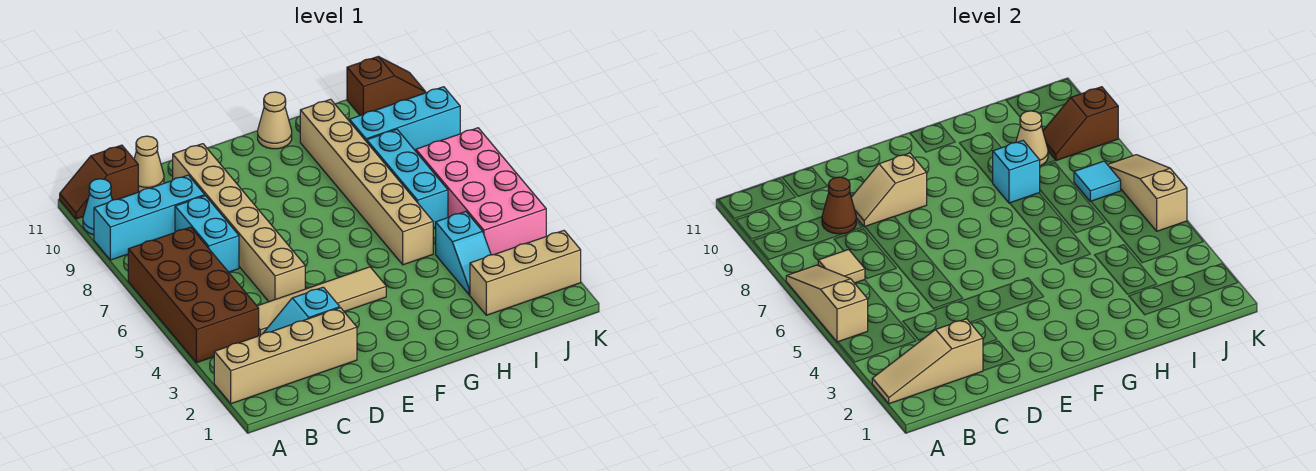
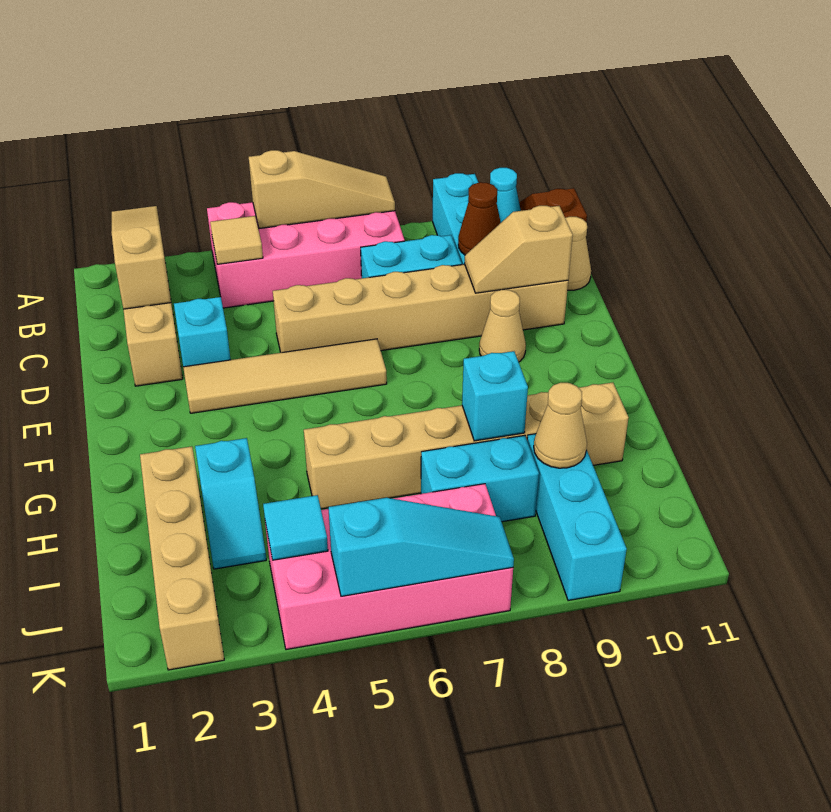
brown brick A4:B7 level 1 -> pink brick A4:B7 level 1
tan tile B7 level 2 -> tan tile B4 level 2
tan tile C4:F4 level 1 -> tan tile E3:E6 level 1
tan slope D9:E9 level 2 top E -> tan slope D9:D10 level 2 top 10
tan cone G11 level 1 -> tan cone E9 level 1
tan brick I2:K2 level 1 -> tan brick H2:K2 level 1
cyan slope I3:I4 level 1 top 4 -> cyan slope H3:I3 level 1 top H
cyan brick I6:I8 level 1 -> cyan brick I7:I8 level 1
cyan tile J7 level 2 -> cyan tile J4 level 2
brown slope J9:K9 level 2 top K -> none
brown slope J11:K11 level 1 top J -> none
tan slope K5:K7 level 2 top 5 -> cyan slope K5:K7 level 2 top 5

